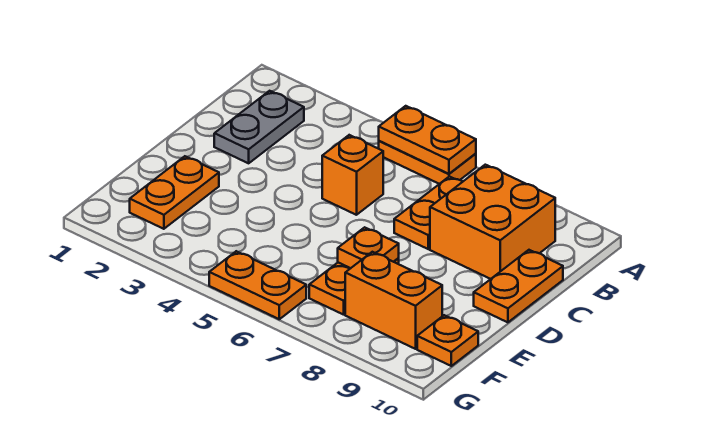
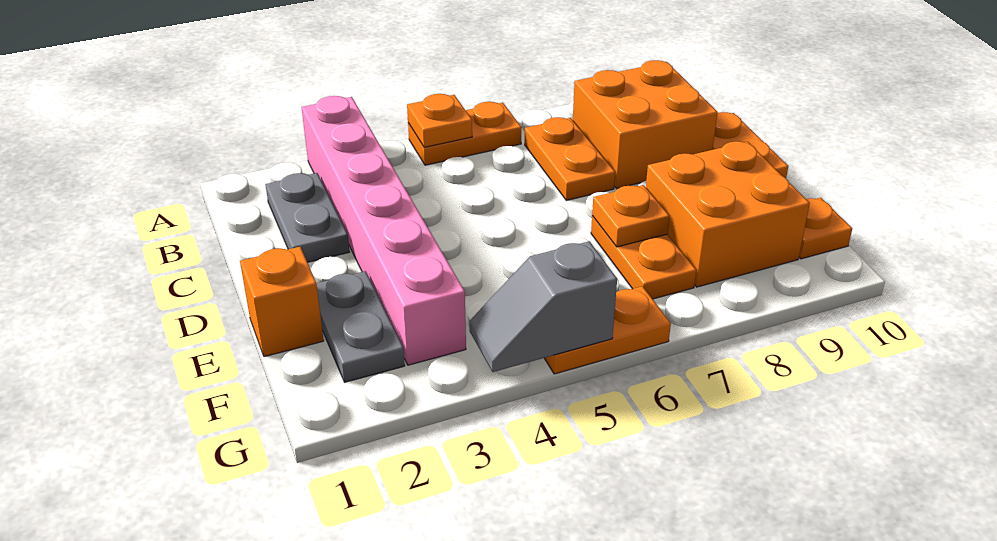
none -> pink brick A3:F3 level 1
orange plate A5:A6 level 2 -> orange plate A5 level 2
orange brick C5 level 1 -> orange brick E1 level 1
orange plate E2:F2 level 1 -> grey plate E2:F2 level 1
orange brick F8:F9 level 1 -> orange brick E8:F9 level 1
none -> grey slope G4:G5 level 2 top 5

